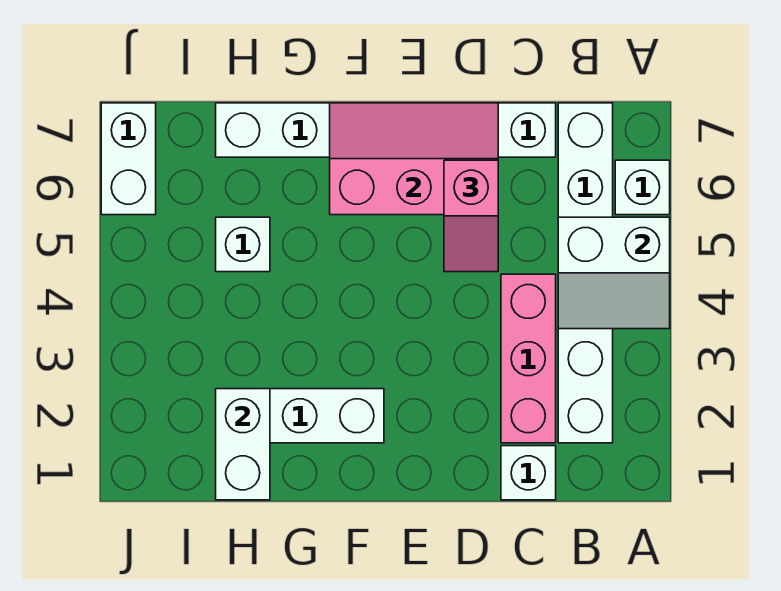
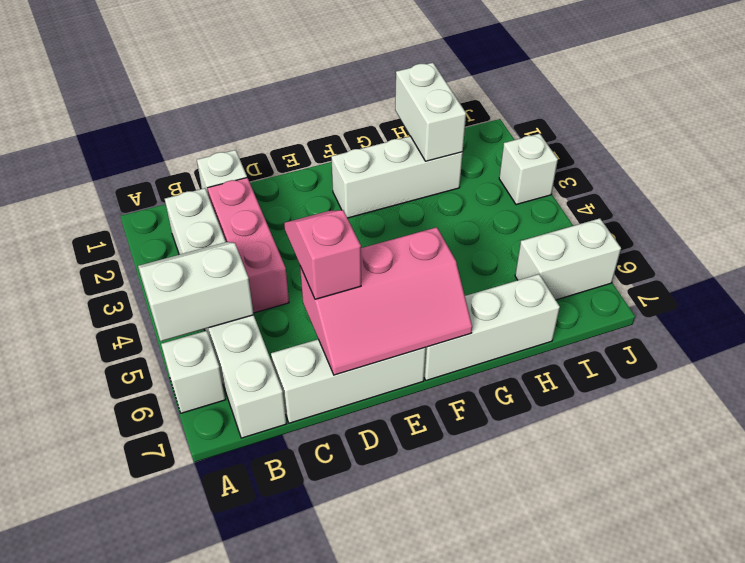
white brick H5 level 1 -> white brick J3 level 1
white brick J6:J7 level 1 -> white brick I6:J6 level 1

